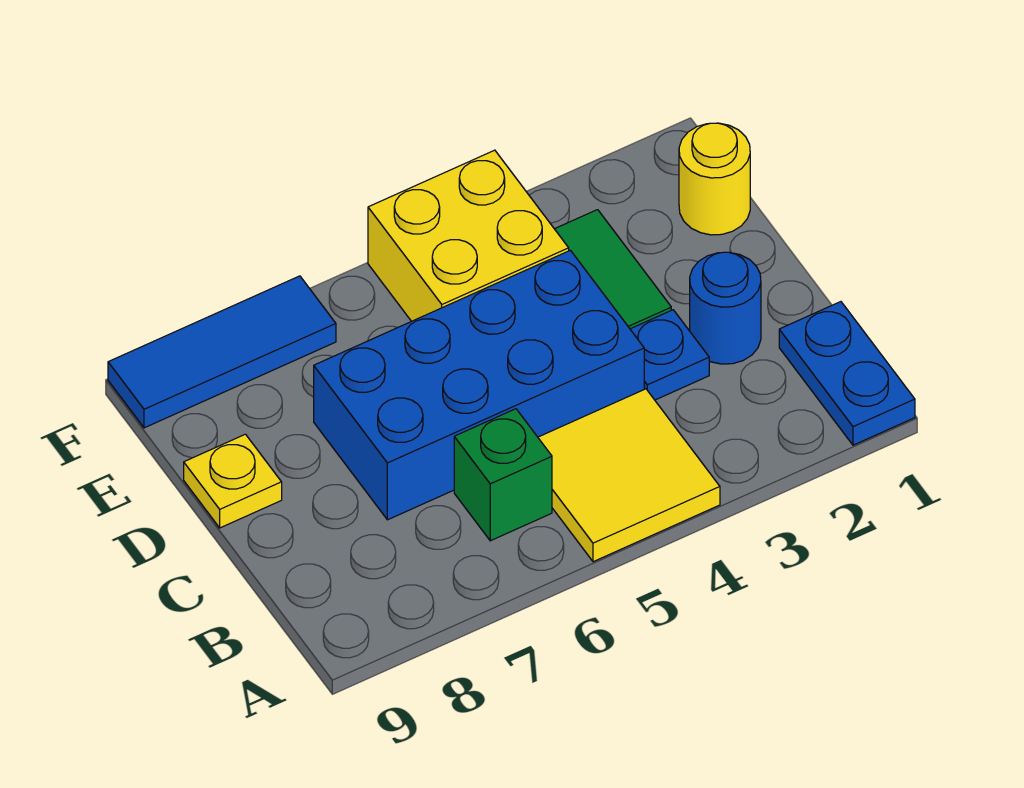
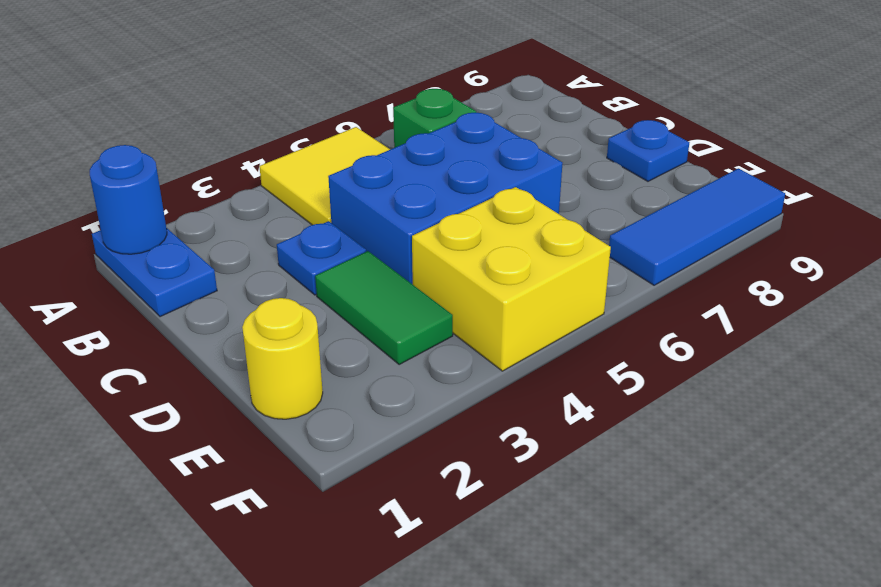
blue round brick C2 level 1 -> blue round brick A1 level 2
blue brick C4:D7 level 1 -> blue brick C4:D6 level 1
yellow plate D9 level 1 -> blue plate D9 level 1

